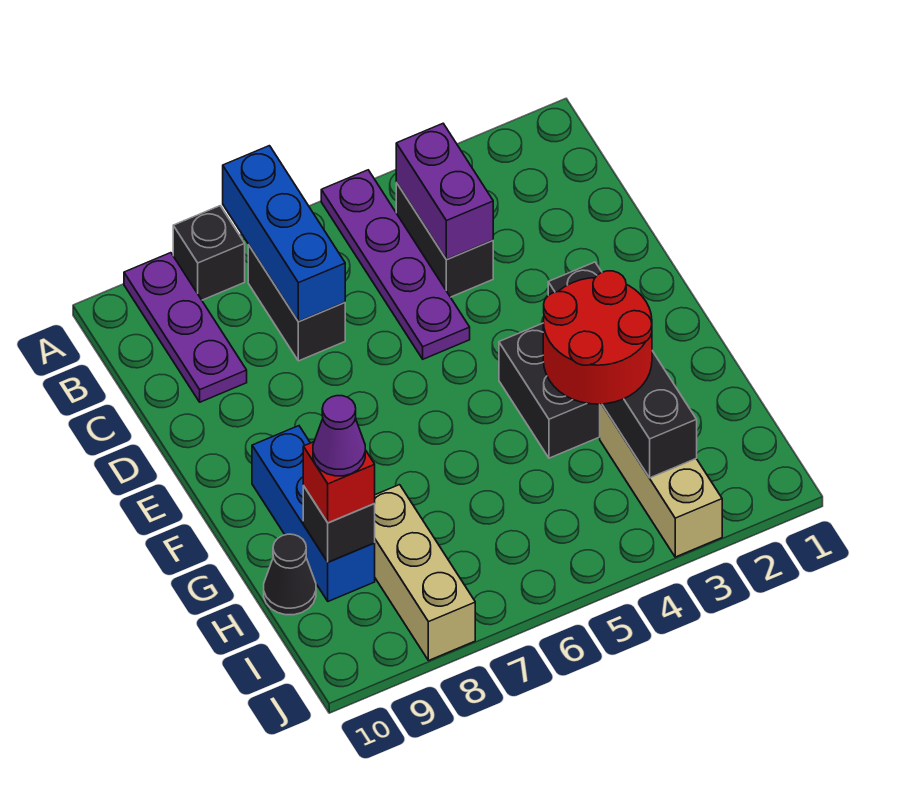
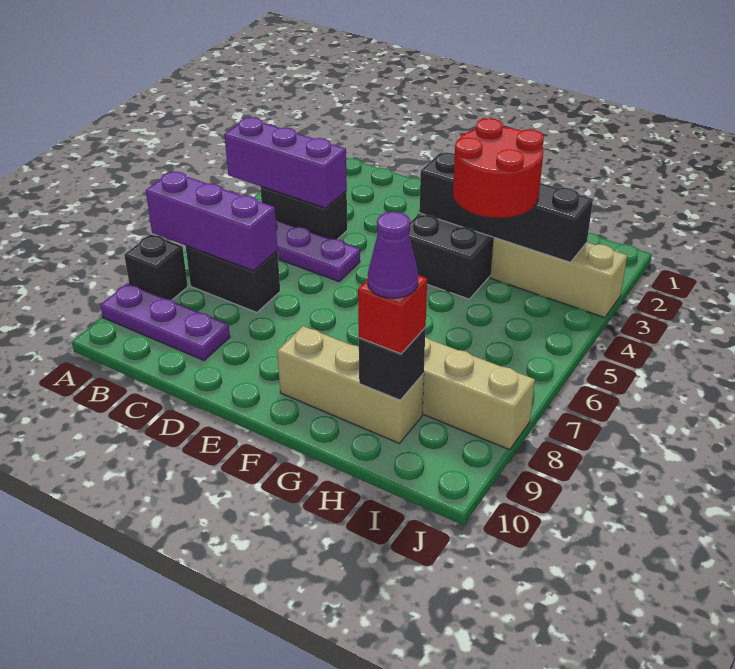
blue brick A7:C7 level 2 -> purple brick A7:C7 level 2
purple brick B4:C4 level 2 -> purple brick A4:C4 level 2
blue brick F9:H9 level 1 -> tan brick F9:H9 level 1
black cone H10 level 1 -> none

